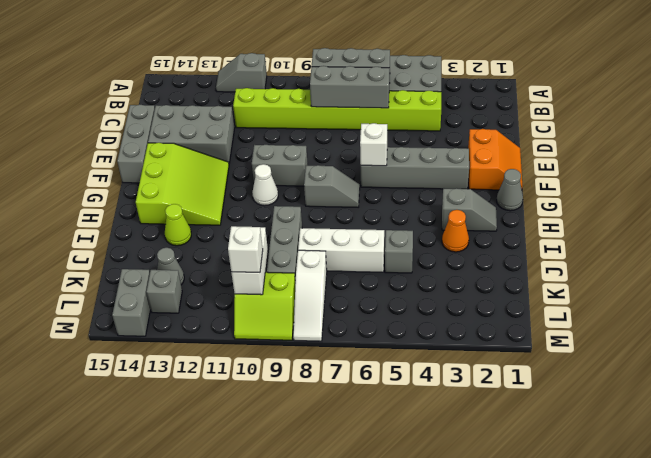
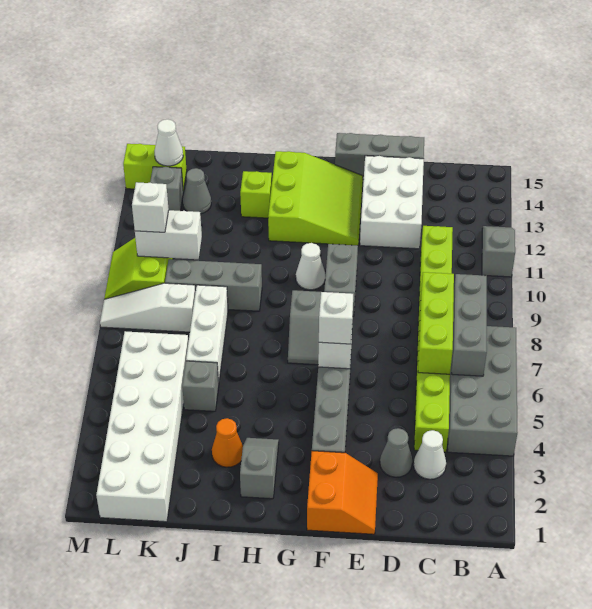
none -> white cone C3 level 1
grey brick C6:C8 level 2 -> lime brick C6:C8 level 2
grey brick D12:E14 level 1 -> white brick D12:E14 level 1
orange slope E1:F2 level 1 top 2 -> orange slope E1:F2 level 1 top F
none -> white brick F6 level 3
lime slope F12:H14 level 1 top 14 -> lime slope F12:H14 level 1 top H
grey cone G1 level 1 -> grey cone D3 level 1
grey slope H2:H3 level 1 top 3 -> grey slope H2:H3 level 1 top 2
lime cone I13 level 1 -> lime brick I13 level 1
none -> white brick K1:L6 level 1
grey brick L14:M14 level 1 -> lime brick L14:M14 level 1
none -> white cone L14 level 2

